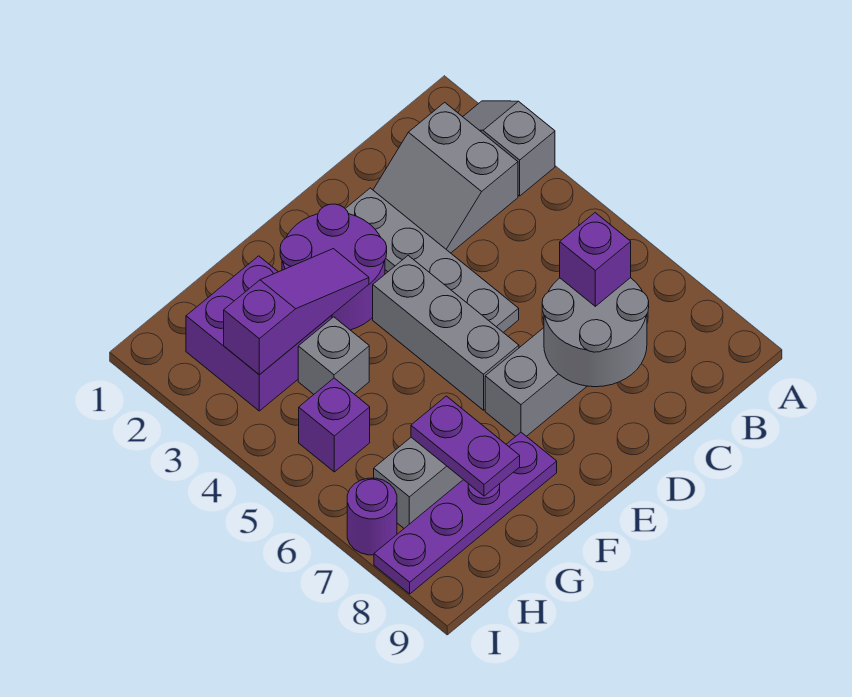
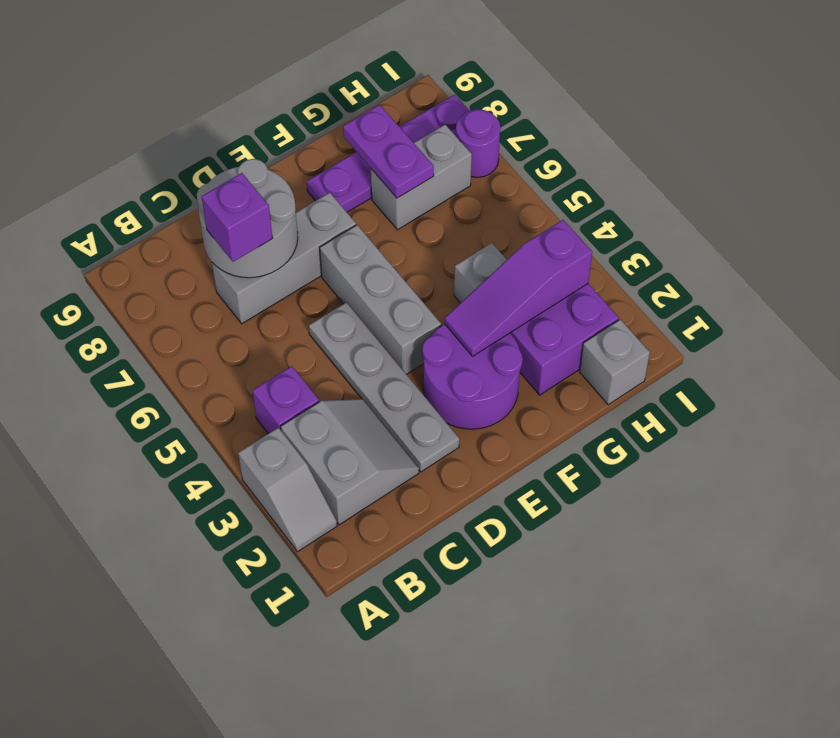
none -> grey brick H1 level 1
purple brick H5 level 1 -> purple brick B4 level 1

